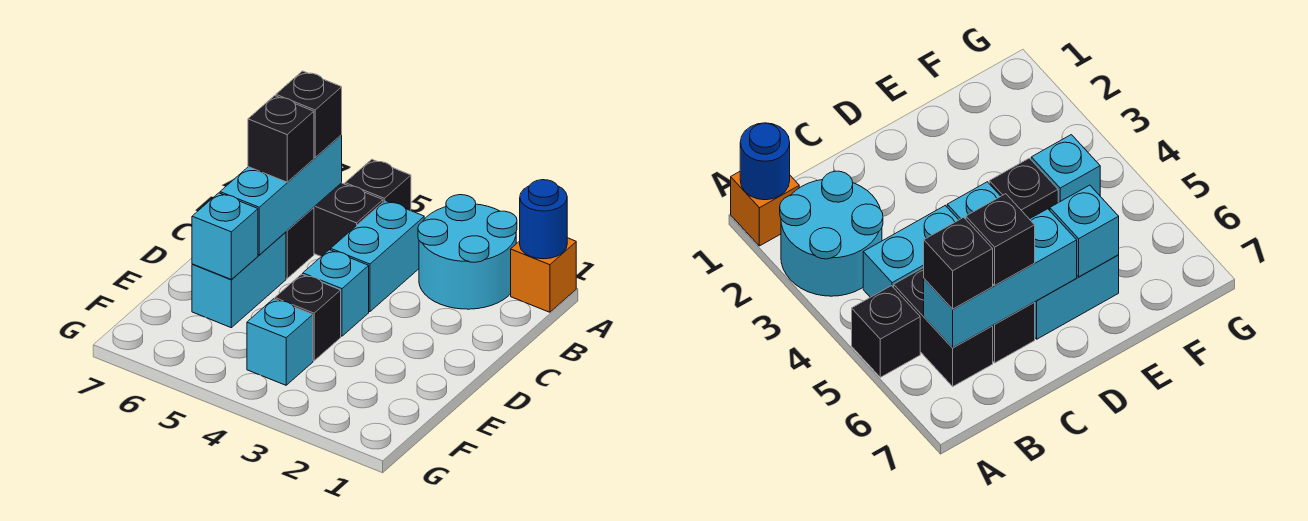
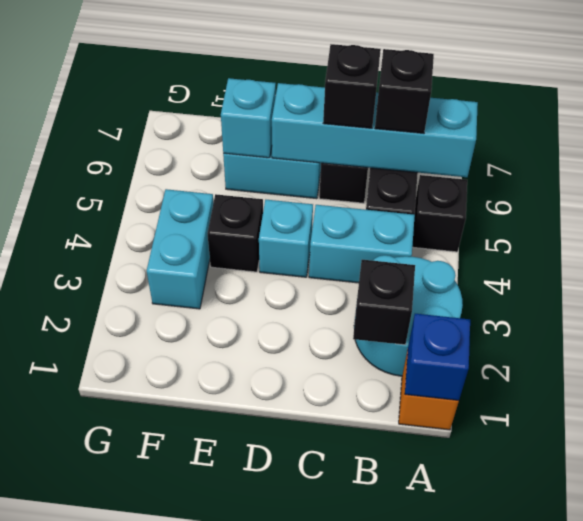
blue round brick A1 level 2 -> blue brick A1 level 2
none -> black brick B2 level 2
cyan brick B6:D6 level 2 -> cyan brick A6:D6 level 2
cyan brick F4 level 1 -> cyan brick F3:F4 level 1

